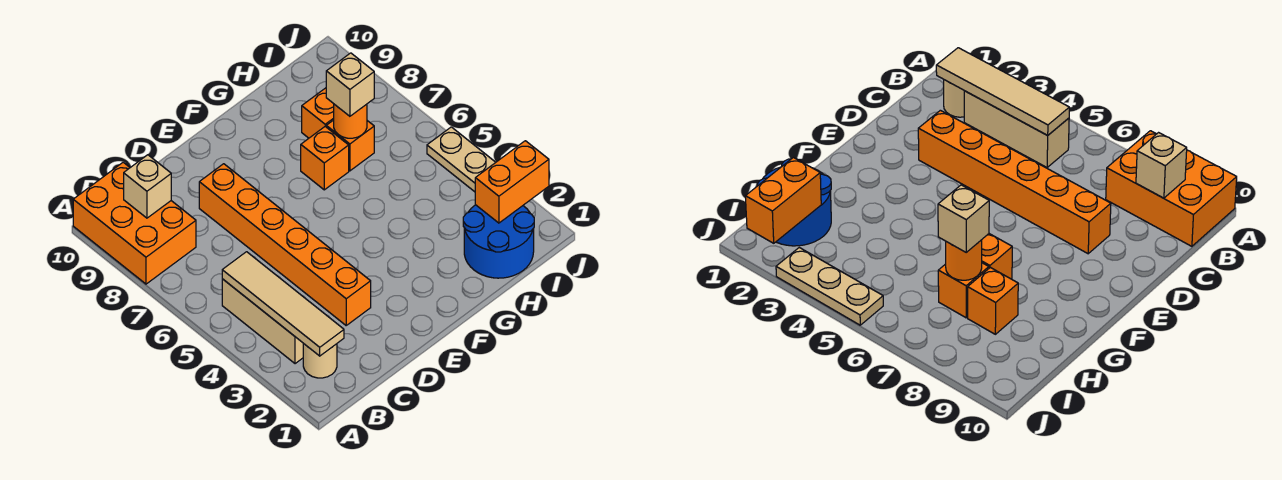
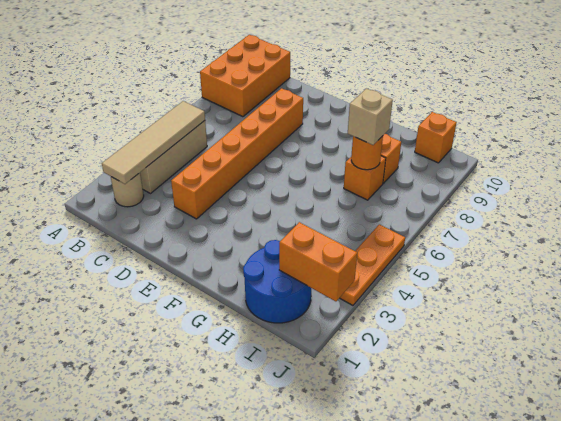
tan brick B9 level 2 -> none
orange brick G7 level 1 -> orange brick I10 level 1
tan plate J3:J5 level 1 -> orange plate J3:J5 level 1

